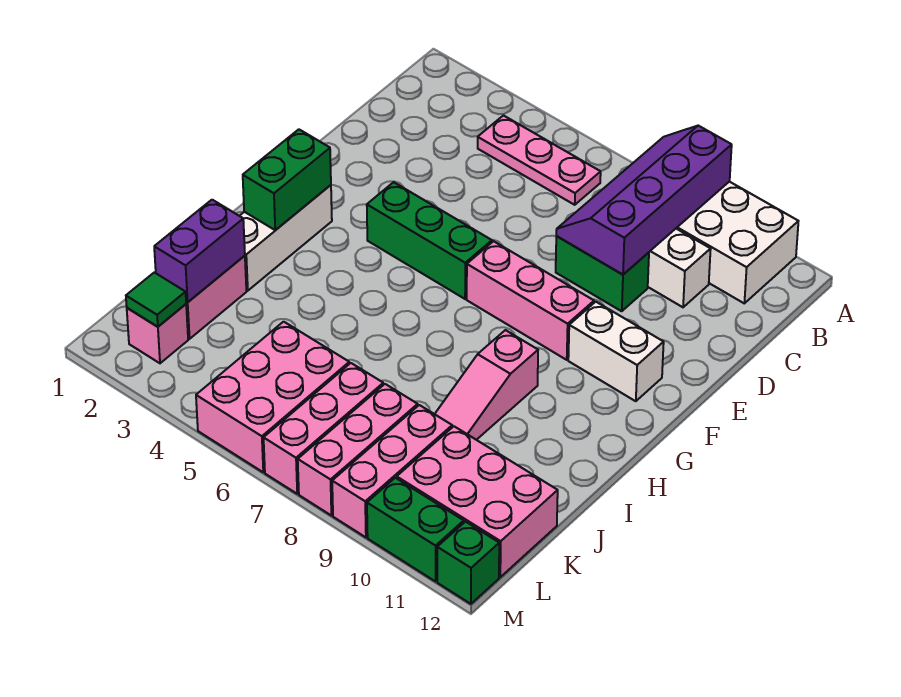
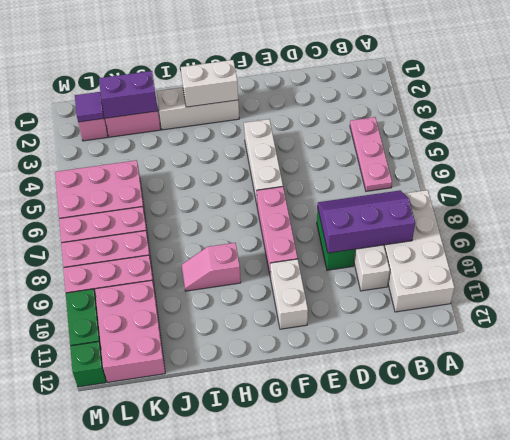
purple slope A8:D9 level 2 top 9 -> purple slope B8:D9 level 2 top 9
green brick F4:F6 level 1 -> white brick F4:F6 level 1
green brick G2:H2 level 2 -> white brick G2:H2 level 2
pink slope H9:J9 level 1 top H -> pink slope H9:I9 level 1 top H
green tile L2 level 2 -> purple tile L2 level 2

